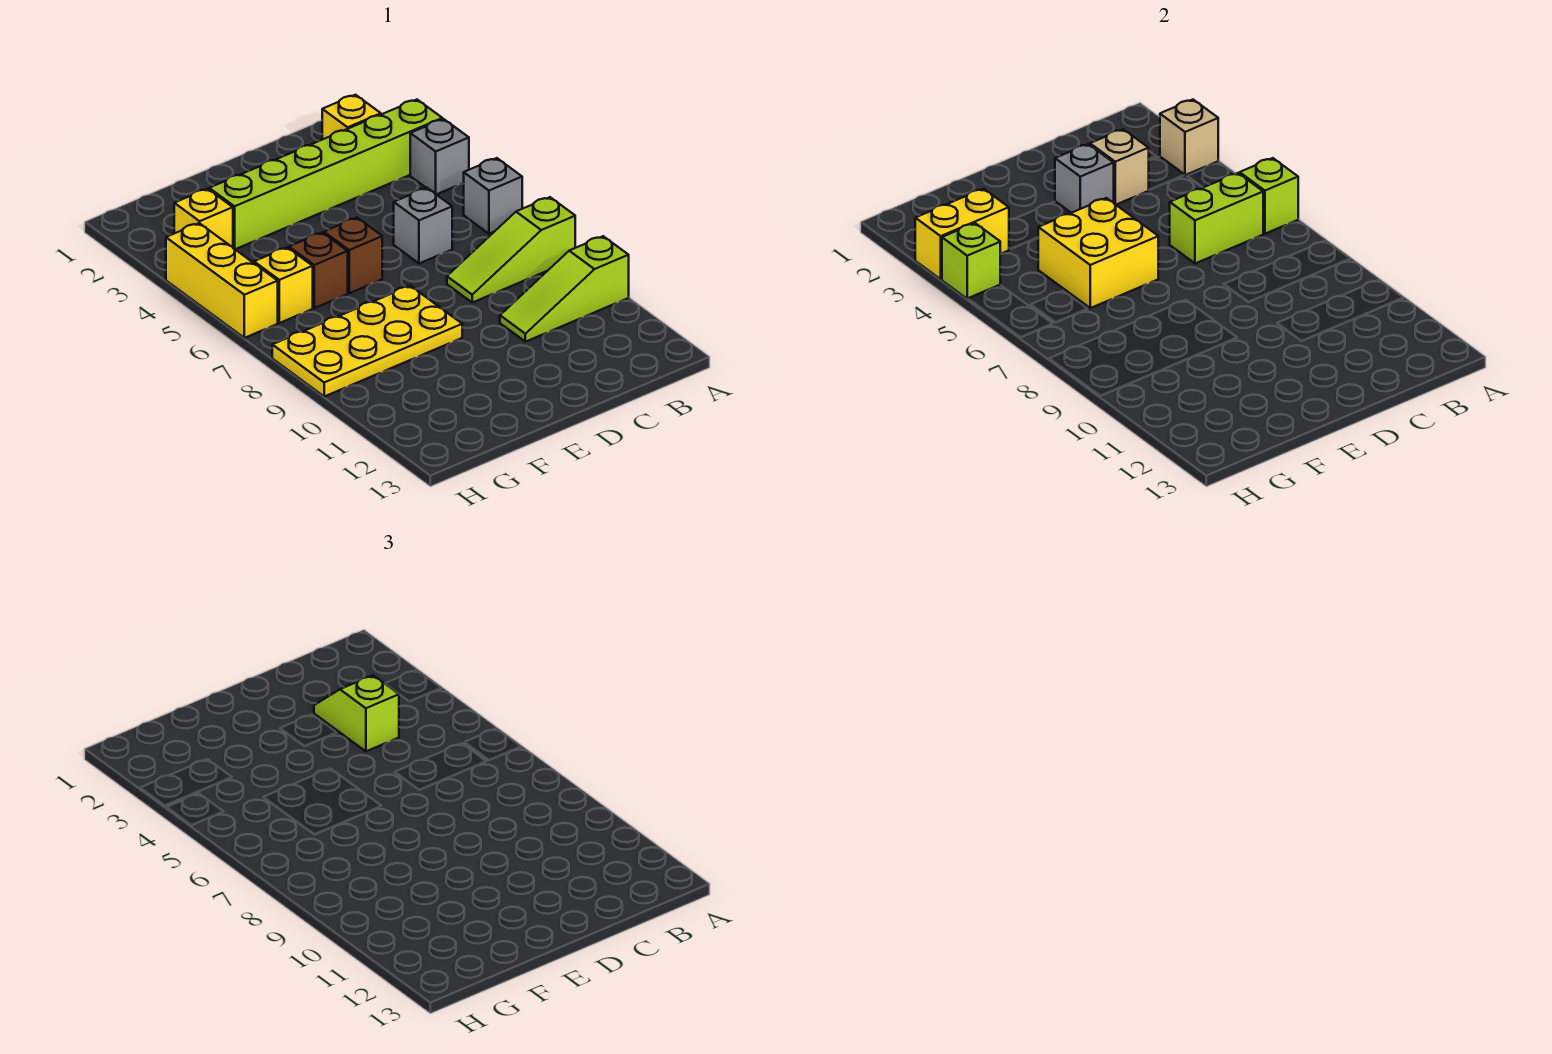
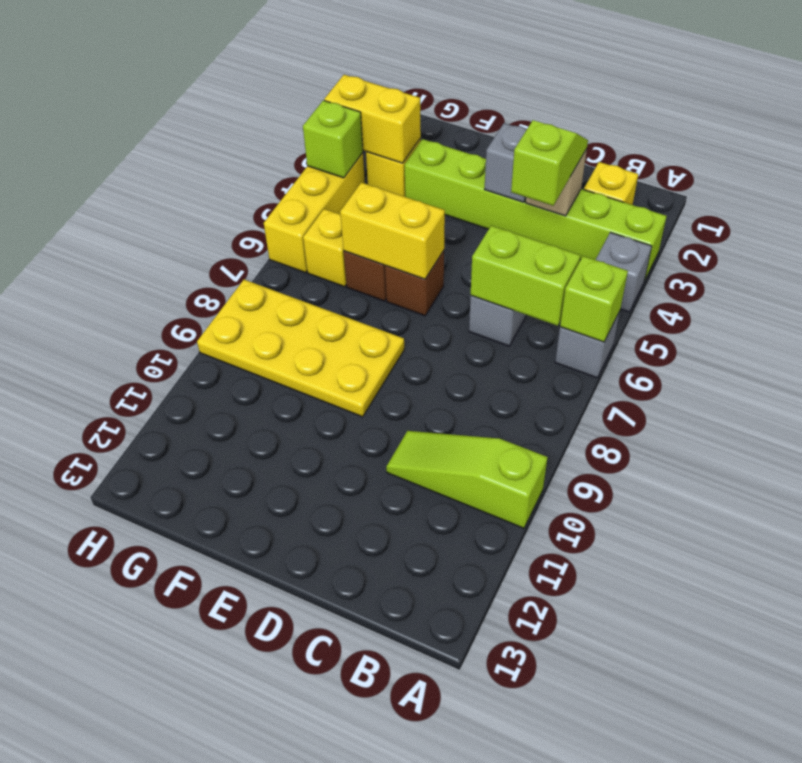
tan brick A3 level 2 -> none
lime slope A8:C8 level 1 top A -> none
yellow brick E5:F6 level 2 -> yellow brick E6:F6 level 2

